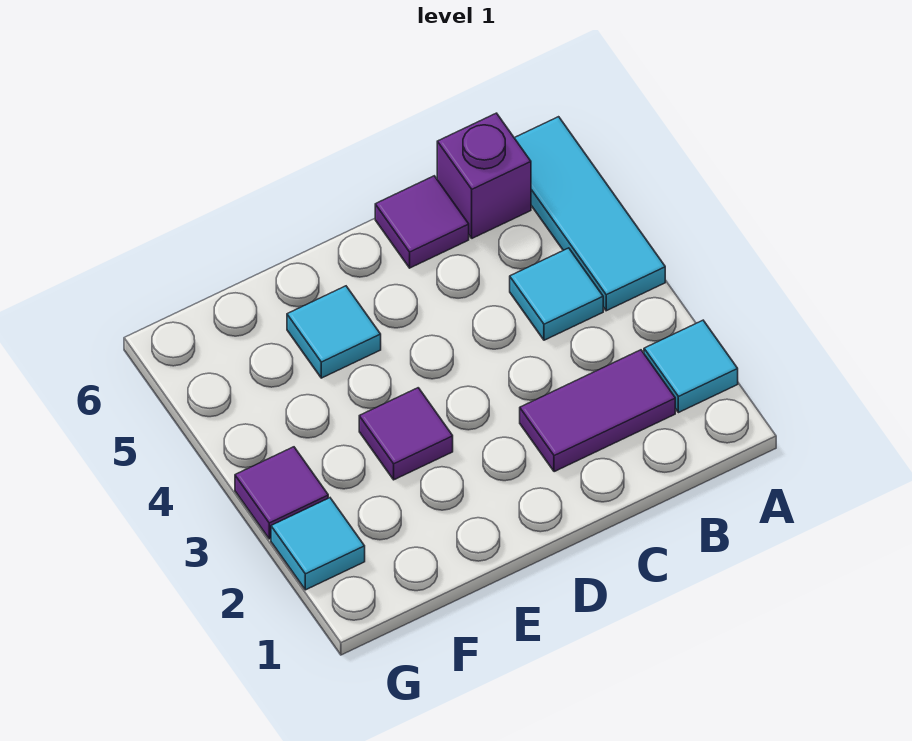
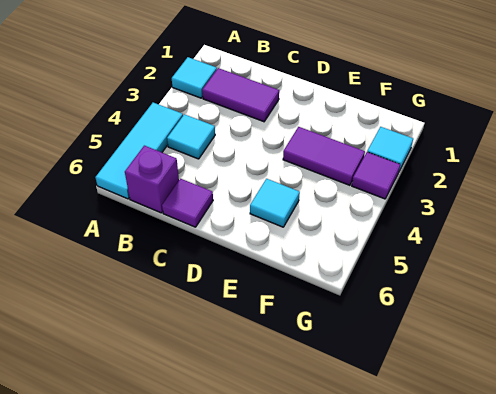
purple tile E3 level 1 -> purple tile E3:F3 level 1

